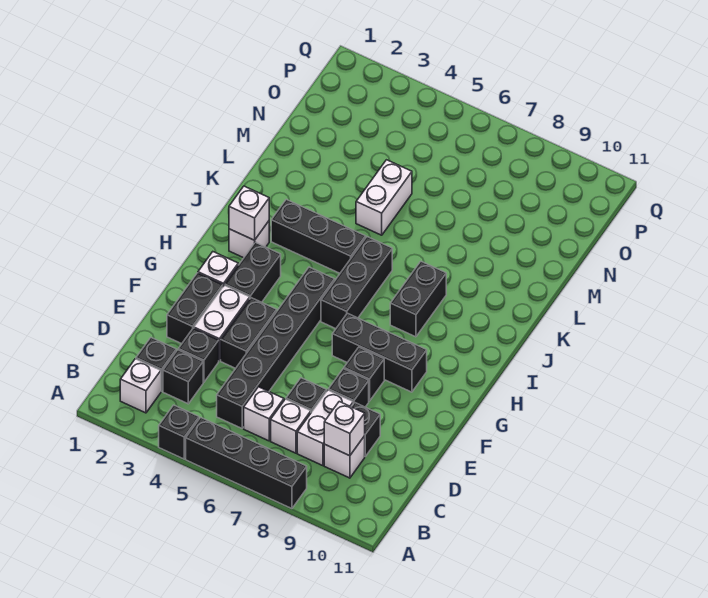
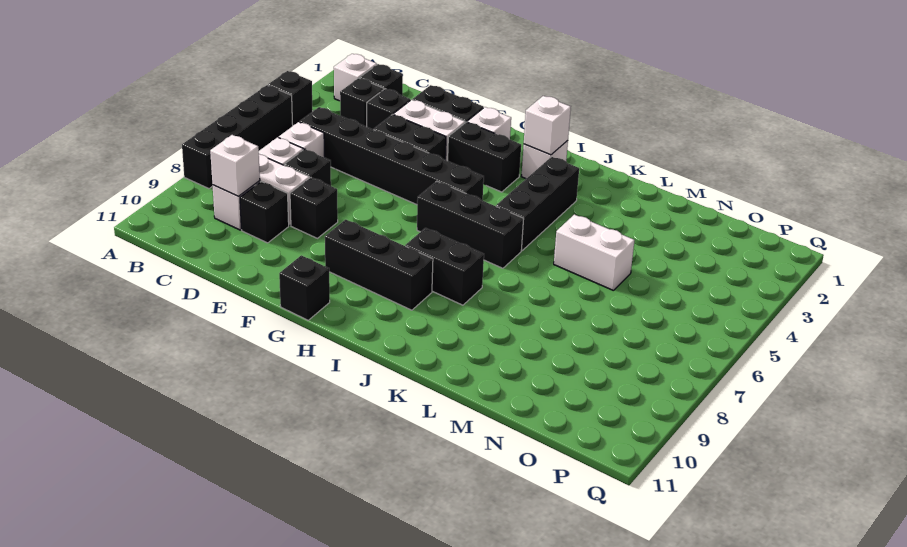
black brick F8 level 1 -> black brick G11 level 1
black brick G7:G9 level 1 -> black brick G9:I9 level 1

